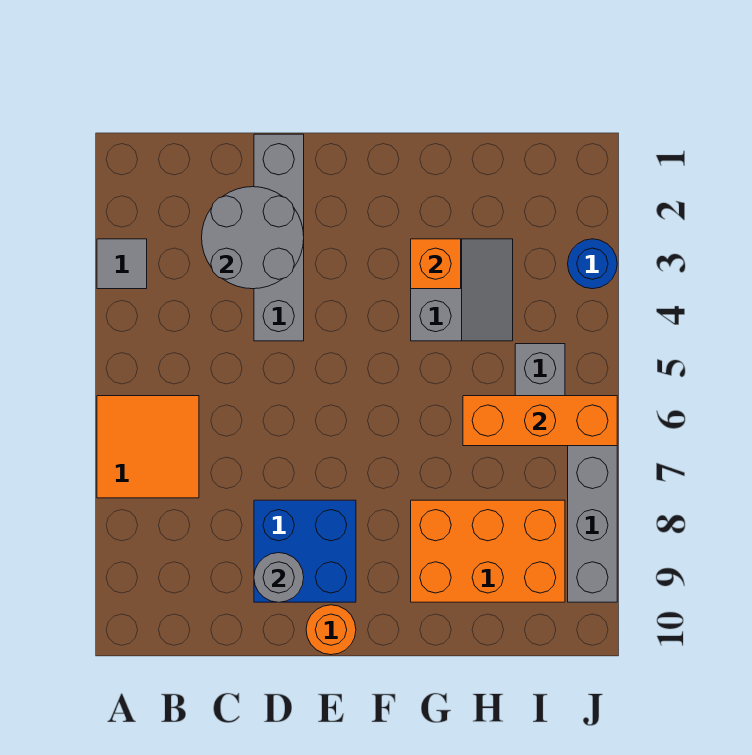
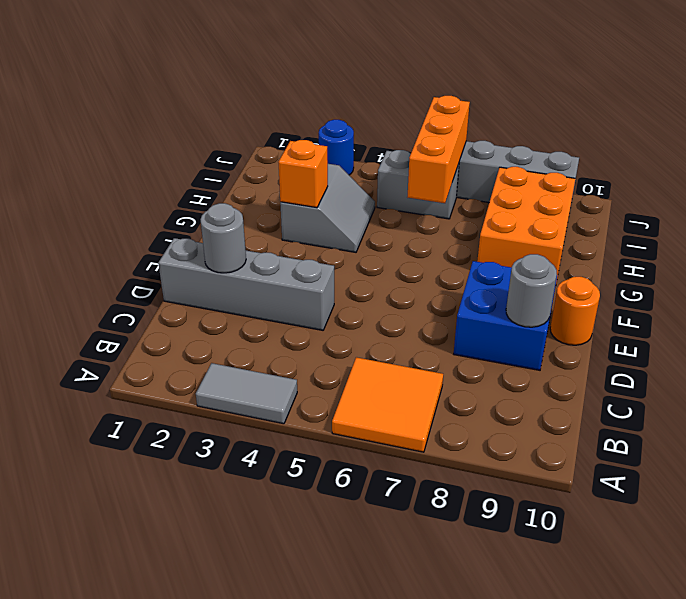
grey tile A3 level 1 -> grey tile A3:A4 level 1
grey round brick C2:D3 level 2 -> grey round brick D2 level 2
grey slope G3:H4 level 1 top G -> grey slope G3:H4 level 1 top 3

